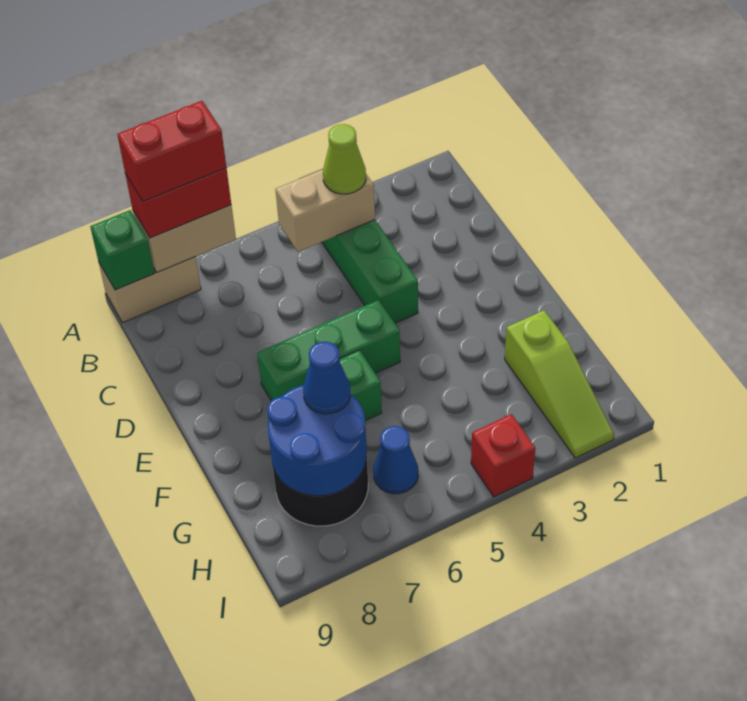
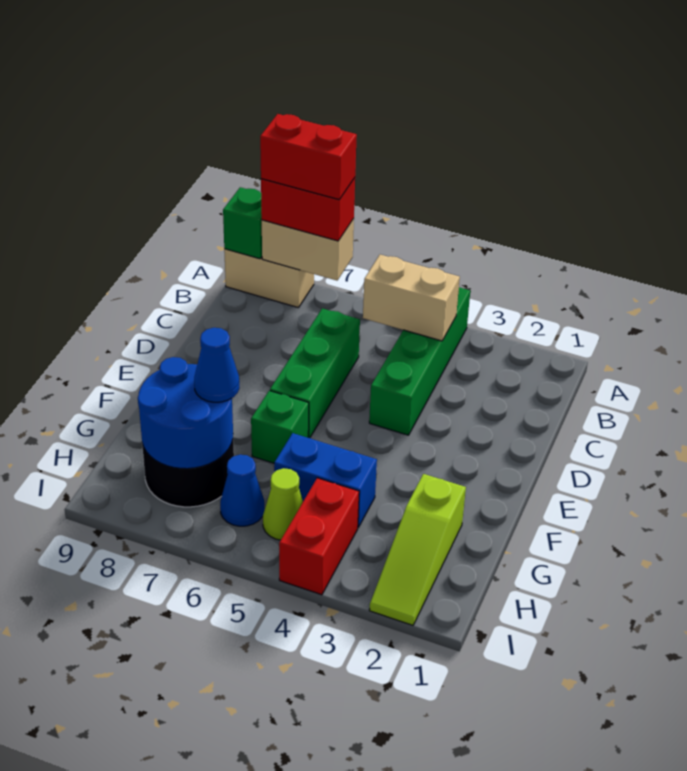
lime cone B4 level 3 -> lime cone H5 level 1
green brick E5:E7 level 1 -> green brick C6:E6 level 1
none -> blue brick G4:G5 level 1
red brick I4 level 1 -> red brick H4:I4 level 1

